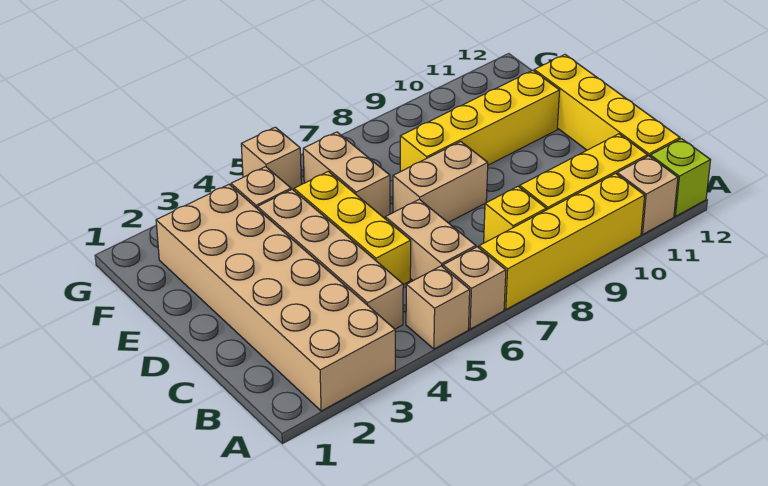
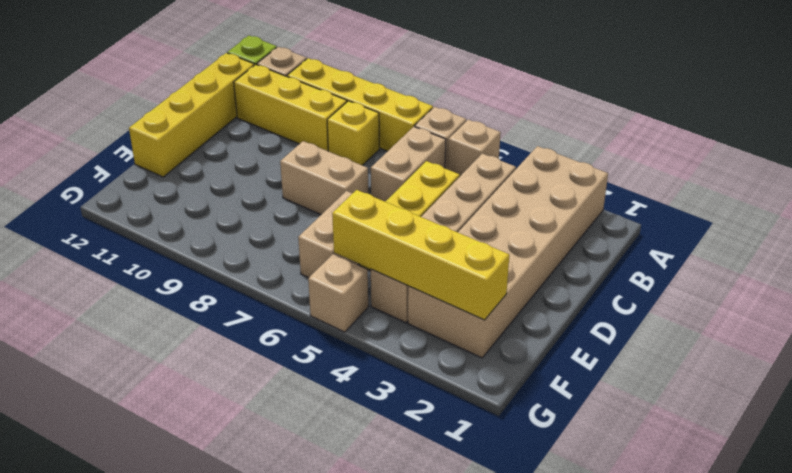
yellow brick E8:E11 level 1 -> yellow brick F2:F5 level 2

